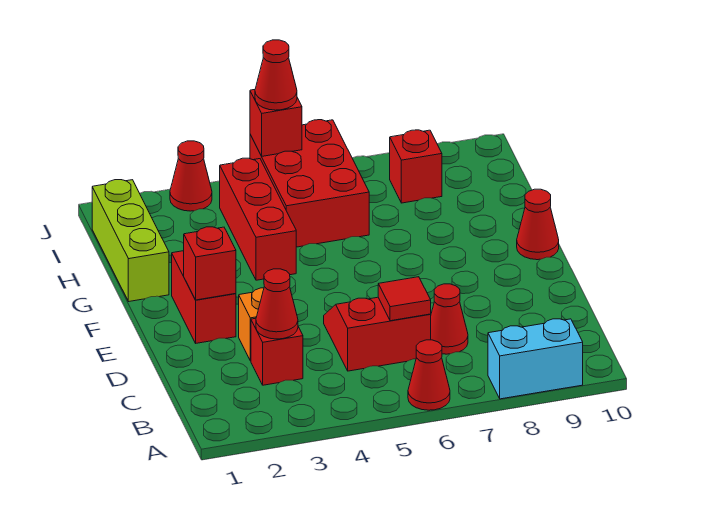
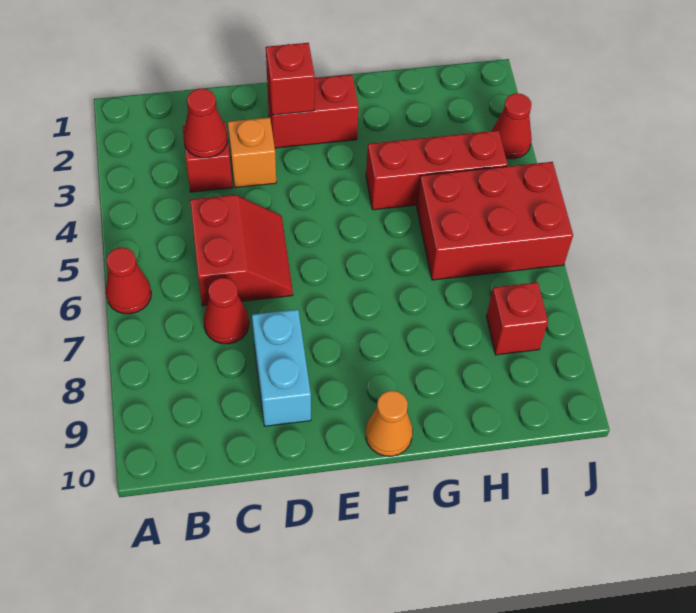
cyan brick A8:A9 level 1 -> cyan brick D8:D9 level 1
red tile C6 level 2 -> none
red cone F10 level 1 -> orange cone F10 level 1
lime brick G1:I1 level 1 -> none
red brick J5 level 2 -> none
red cone J5 level 3 -> none

